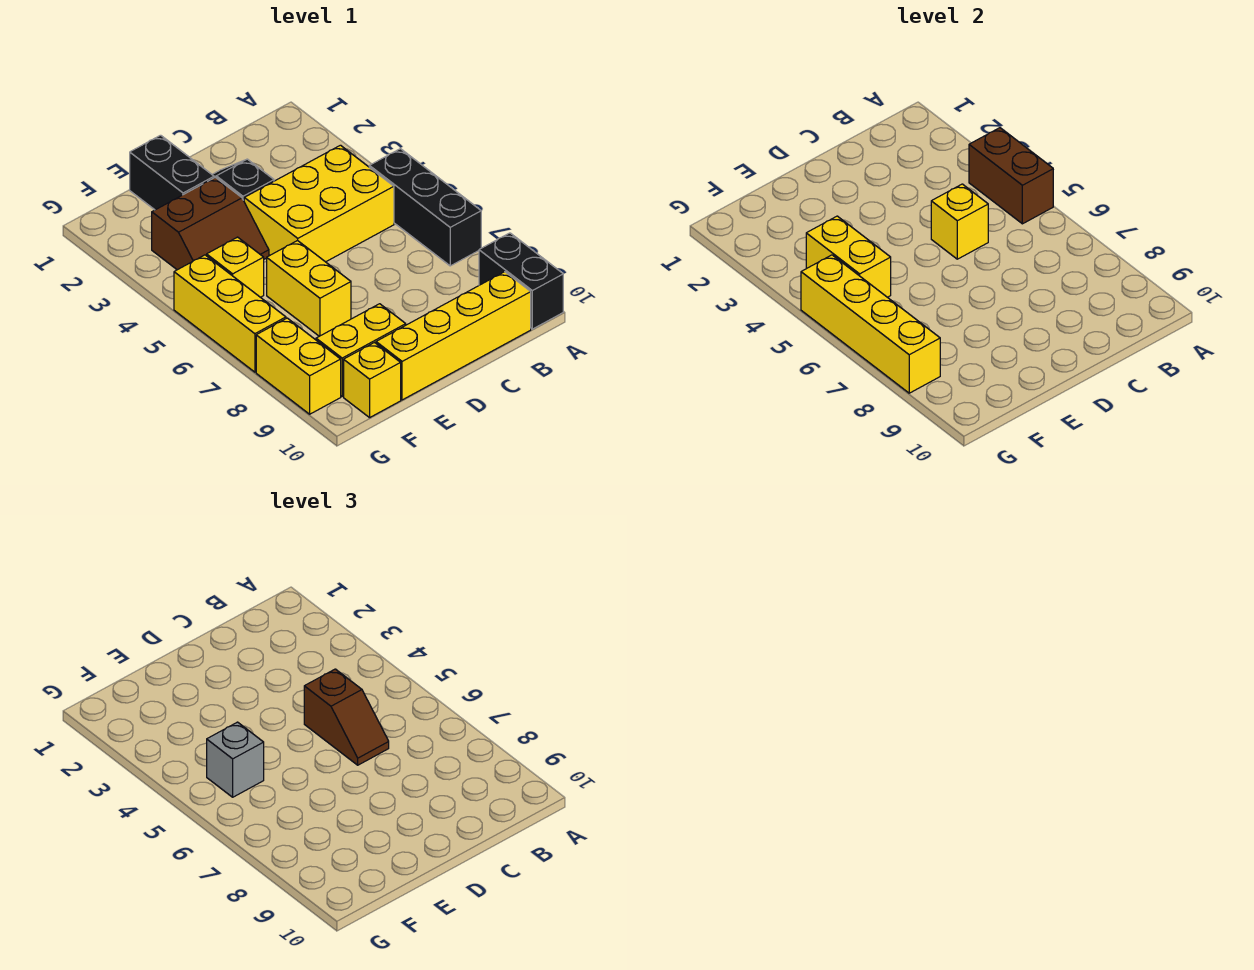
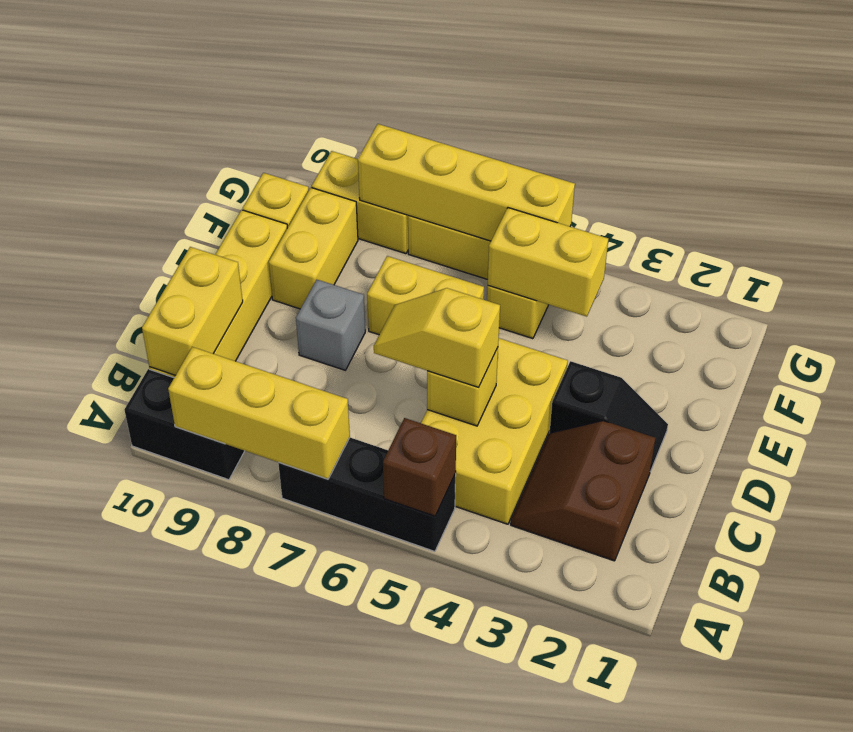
brown brick A4:A5 level 2 -> brown brick A5 level 2
none -> yellow brick A7:A9 level 2
none -> yellow brick B10:C10 level 2
brown slope C5:C6 level 3 top 5 -> yellow slope C5:C6 level 3 top 5
black brick E1:E2 level 1 -> none
brown slope E3:F4 level 1 top 3 -> brown slope B2:C3 level 1 top 2
grey brick F5 level 3 -> grey brick D8 level 1

